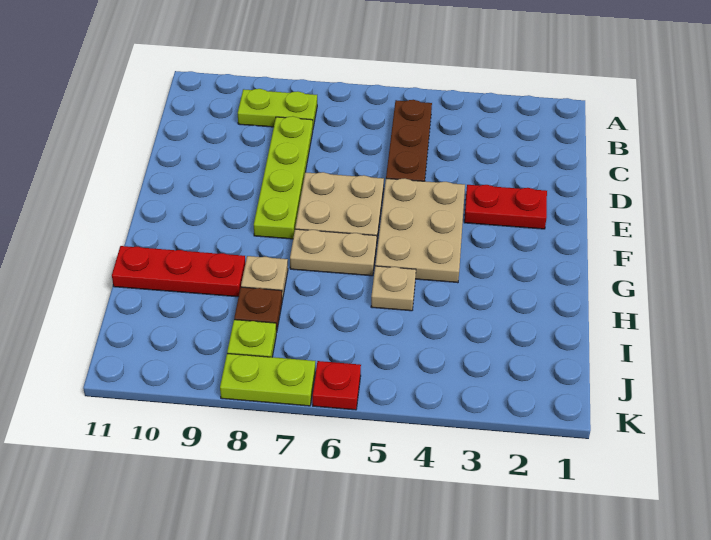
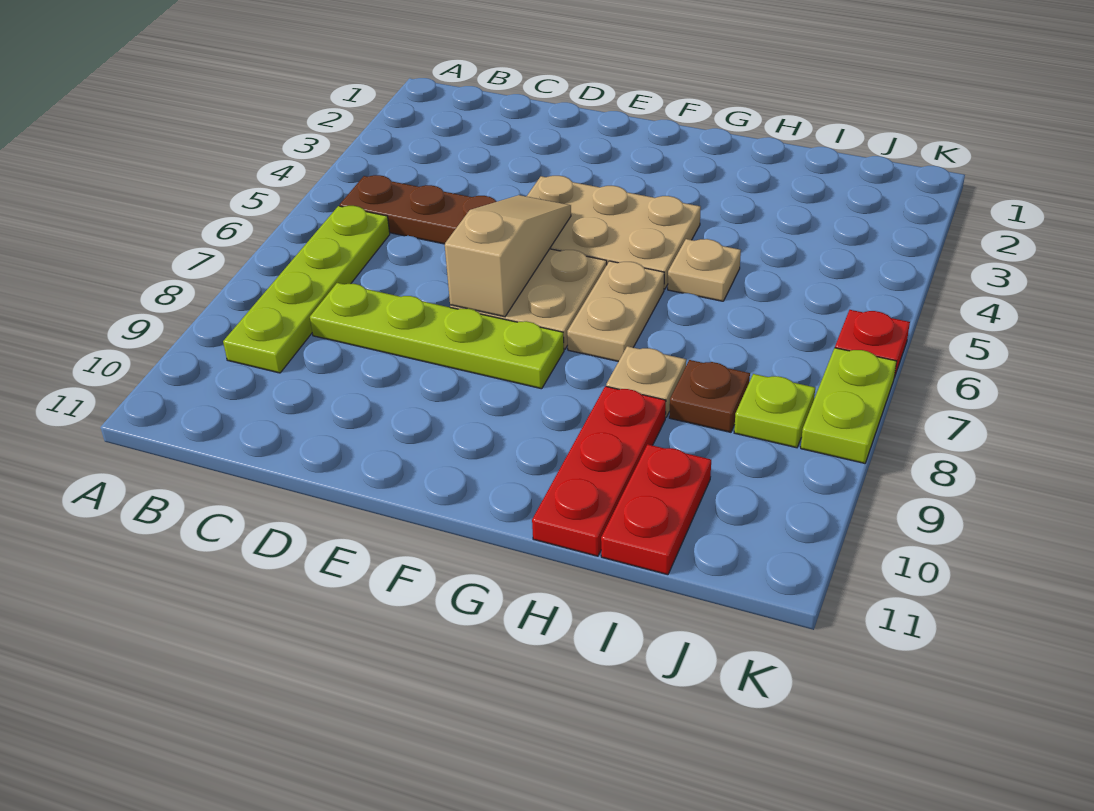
lime plate B8:B9 level 1 -> lime plate B6:B9 level 1
red plate E2:E3 level 1 -> red plate I10:I11 level 1
none -> tan slope E5:E7 level 2 top 7

